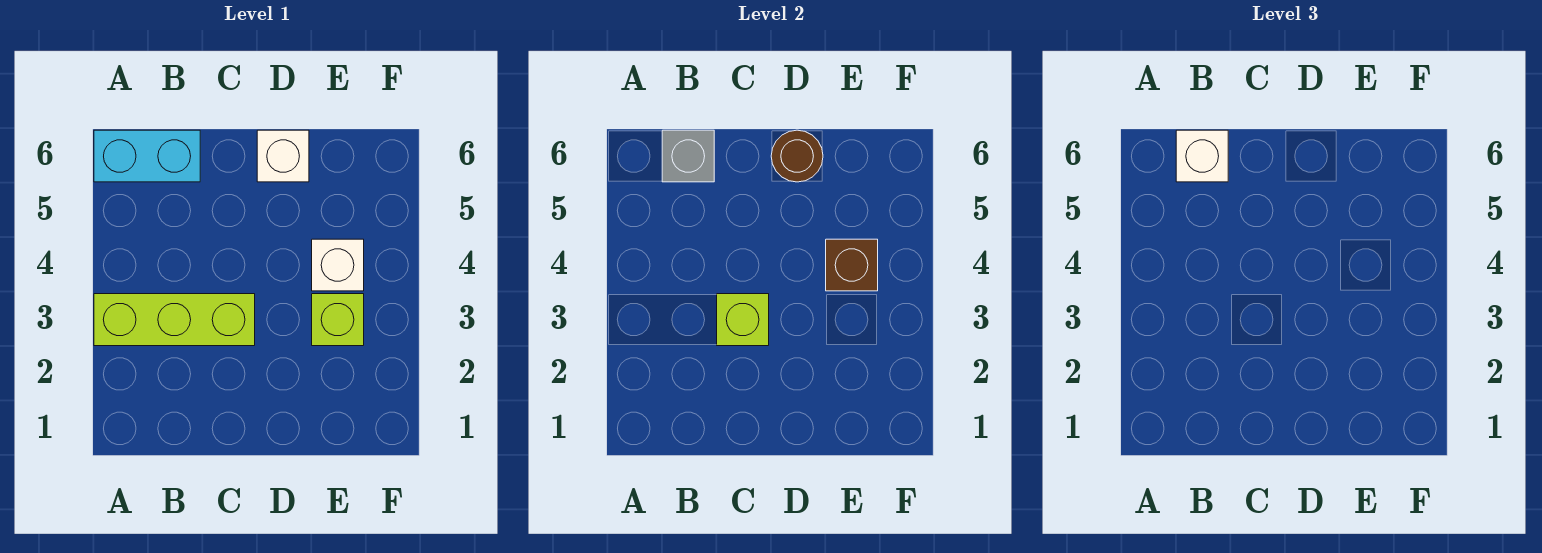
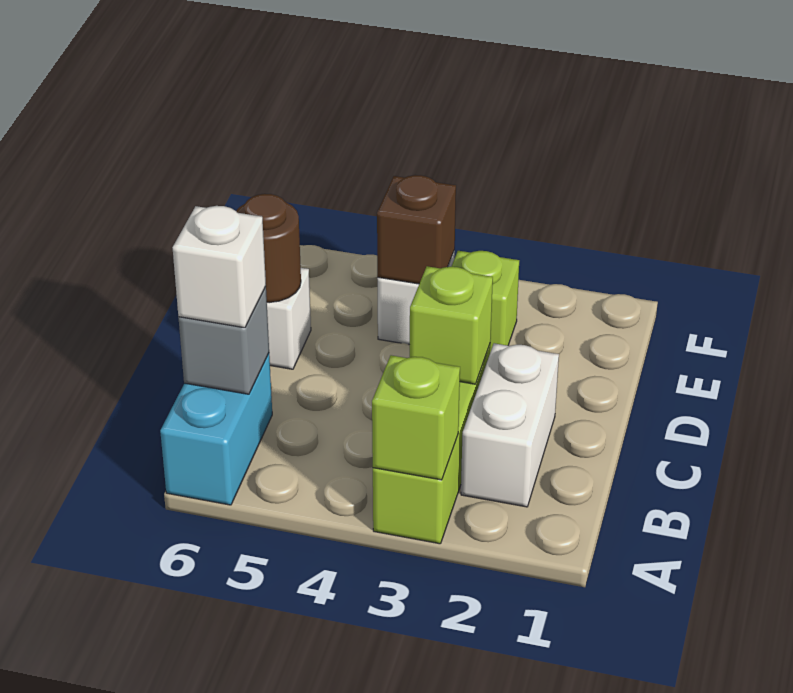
none -> lime brick A3 level 2
none -> white brick B2:C2 level 1

